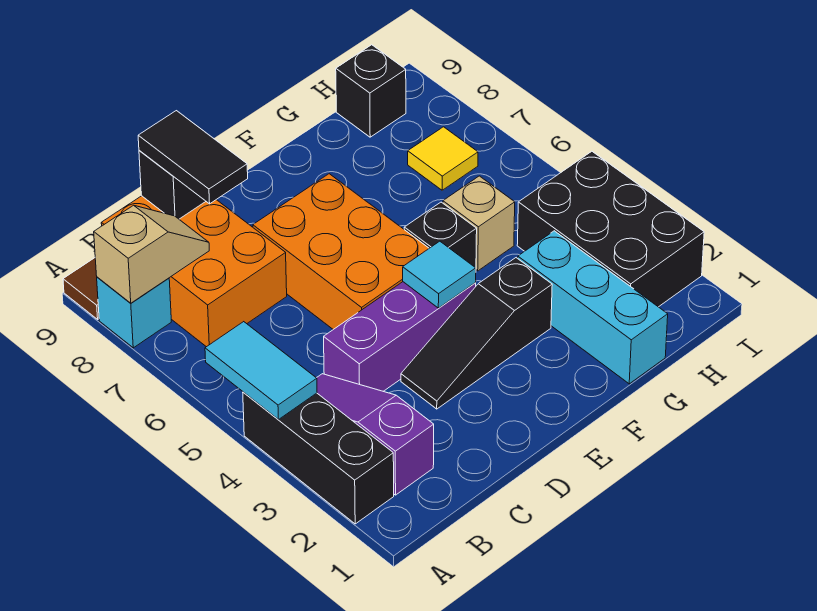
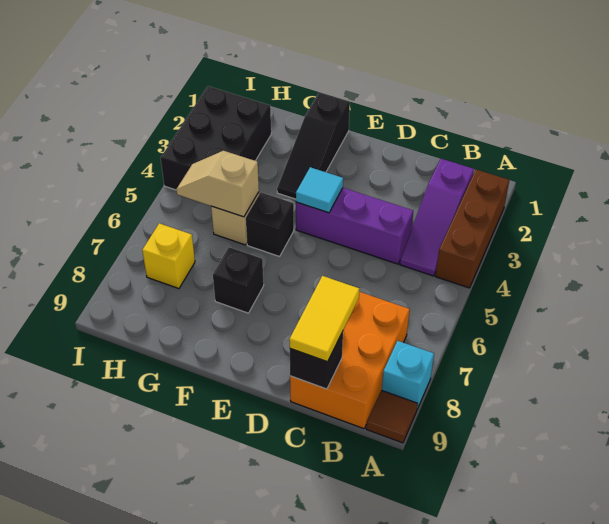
black brick A2:A4 level 1 -> brown brick A2:A4 level 1
cyan tile A4:A5 level 2 -> none
tan slope A8:B8 level 2 top A -> tan slope G5:H5 level 2 top G
black tile C8:C9 level 3 -> yellow tile C8:C9 level 3
black slope D3:F3 level 1 top F -> black slope F1:F3 level 1 top 1
orange brick D5:E7 level 1 -> none
cyan brick G1:G3 level 1 -> none
yellow tile H7 level 1 -> yellow brick H7 level 1
black brick H9 level 1 -> black brick F7 level 1

